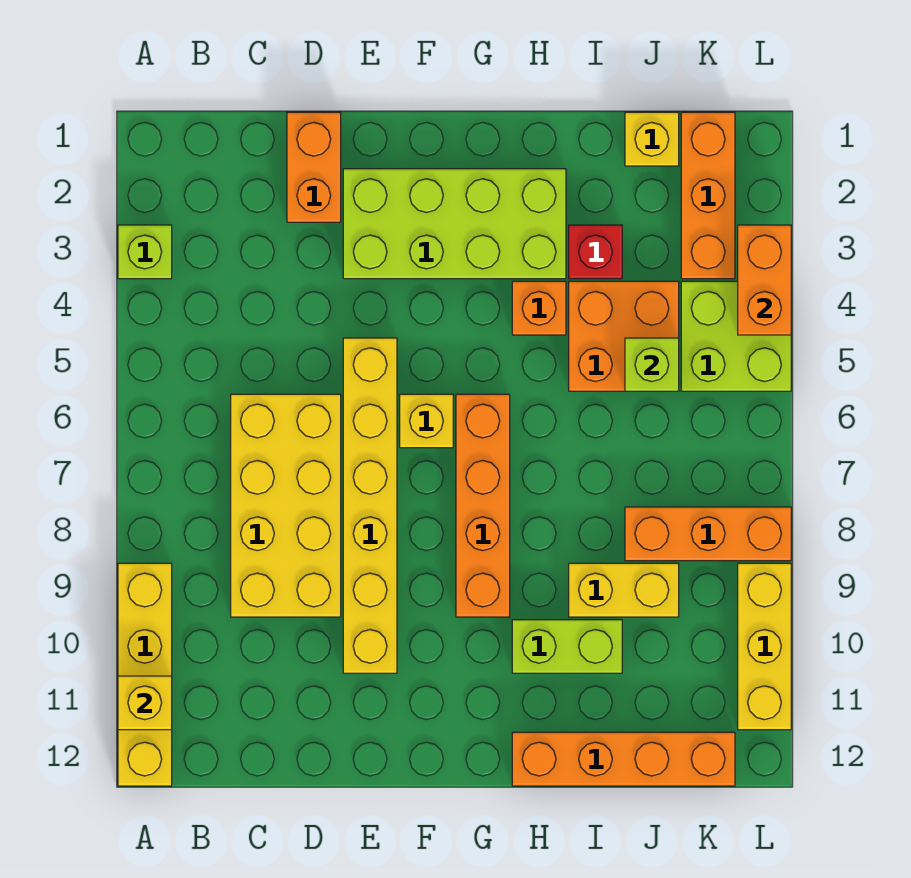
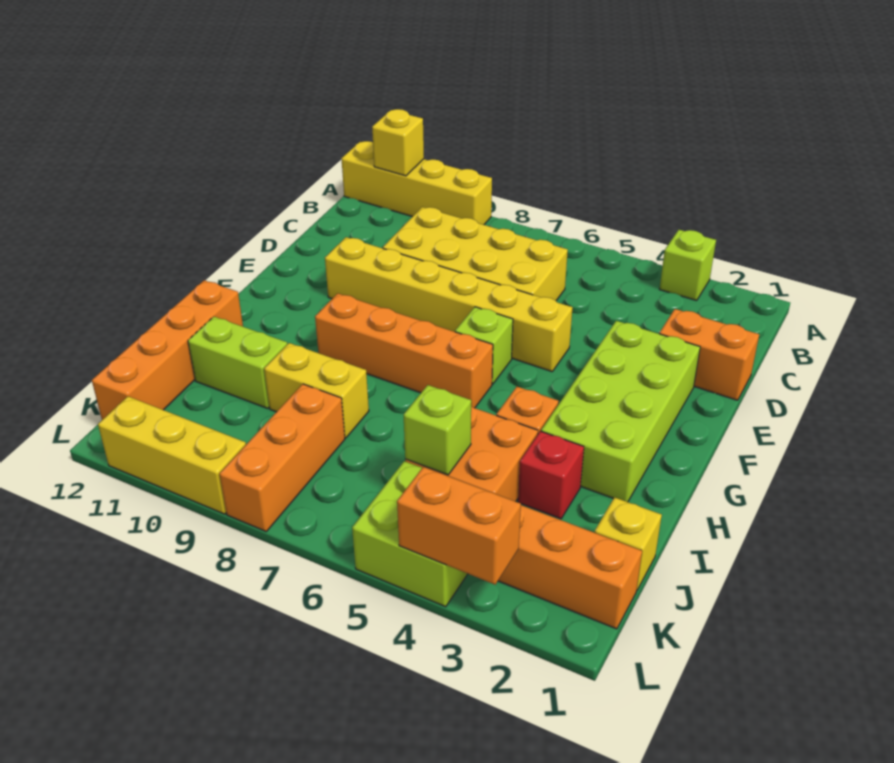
yellow brick F6 level 1 -> lime brick F6 level 1
lime brick H10:I10 level 1 -> lime brick I10:I11 level 1
yellow brick I9:J9 level 1 -> yellow brick I8:I9 level 1

